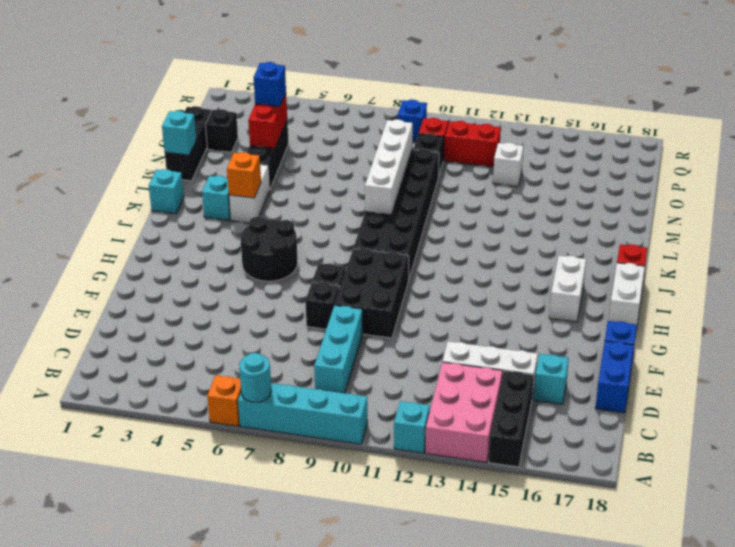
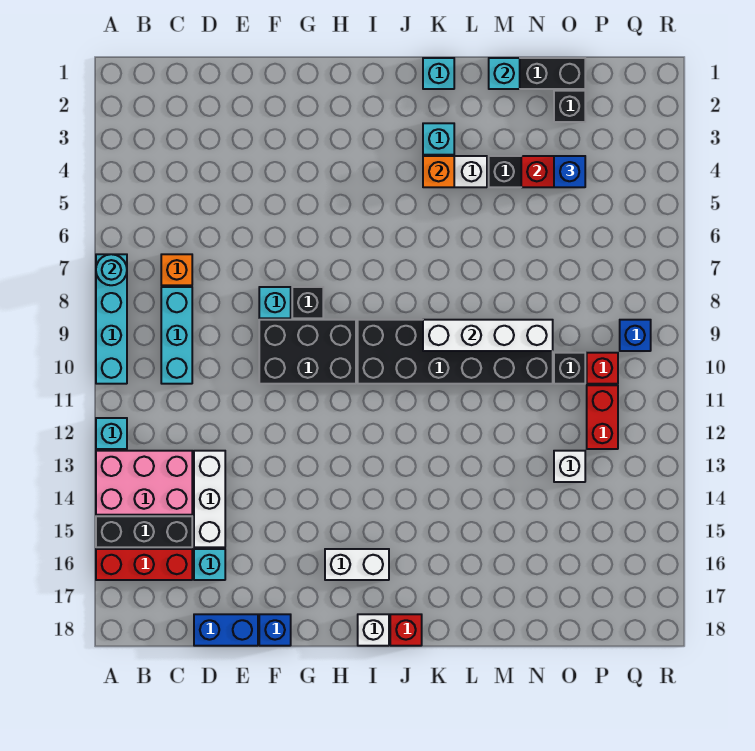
orange brick A6 level 1 -> orange brick C7 level 1
none -> red brick A16:C16 level 1
cyan brick C9:E9 level 1 -> cyan brick C8:C10 level 1
black brick F8 level 1 -> cyan brick F8 level 1
black round brick H5:I6 level 1 -> none
white brick H18:I18 level 1 -> white brick I18 level 1

